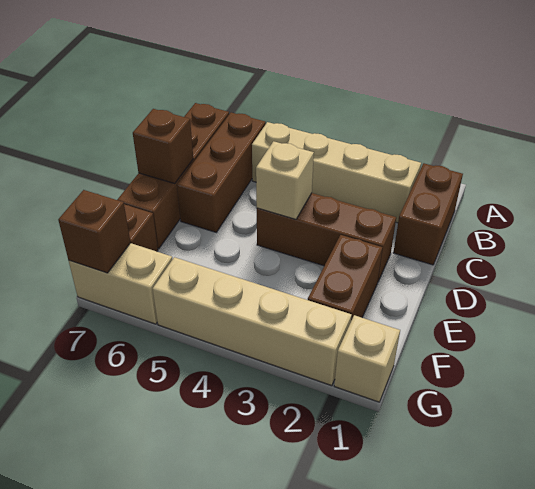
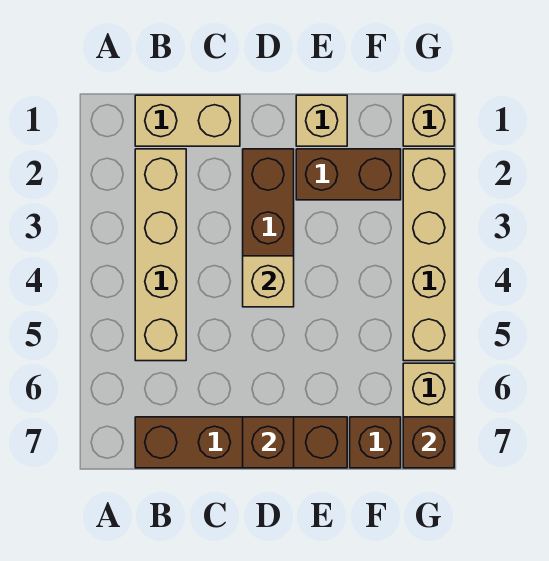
brown brick B1:C1 level 1 -> tan brick B1:C1 level 1
brown brick B6:D6 level 1 -> none
none -> tan brick E1 level 1

